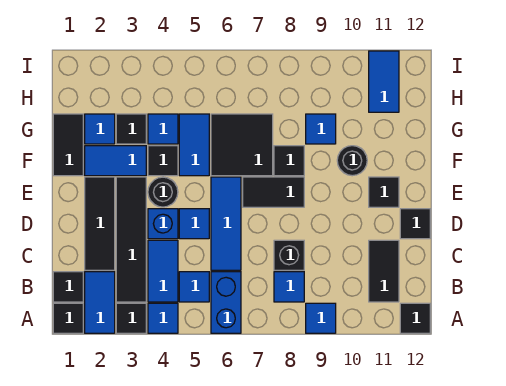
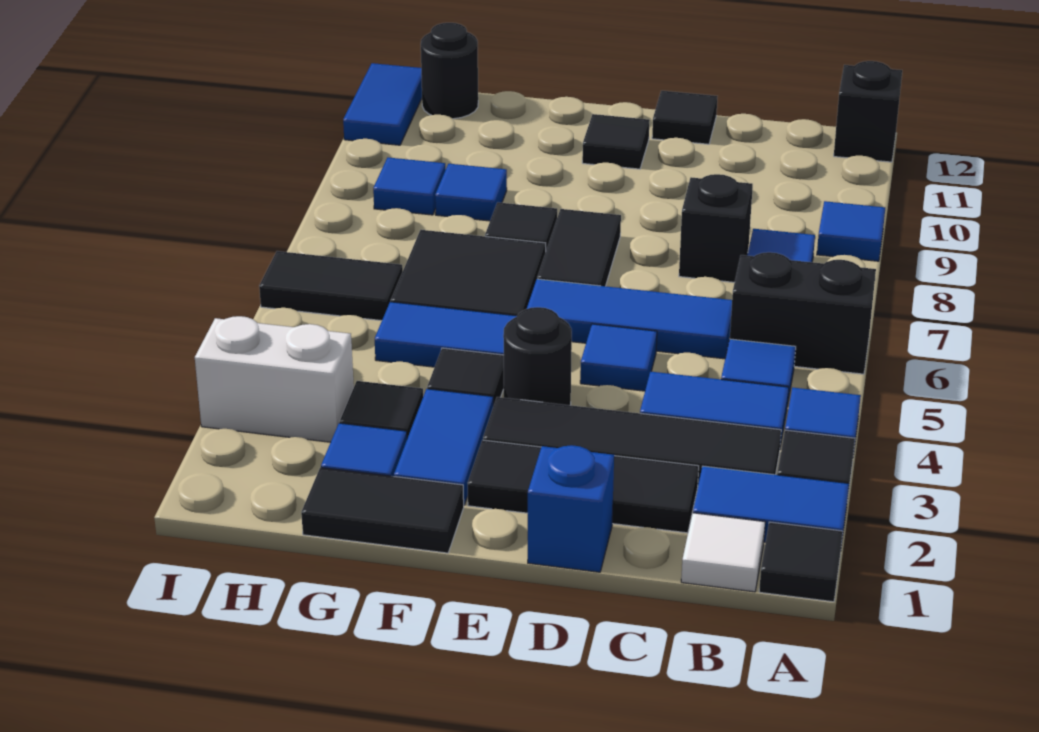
blue brick A6:B6 level 1 -> black brick A6:B6 level 1
black tile A12 level 1 -> black brick A12 level 1
black tile B1 level 1 -> white tile B1 level 1
black tile B11:C11 level 1 -> black tile H6:I6 level 1
blue brick D4 level 1 -> blue brick D1 level 1
black round brick F10 level 1 -> black round brick H12 level 1
blue tile G4 level 1 -> blue tile H9 level 1
none -> white brick H3:I3 level 1
blue tile H11:I11 level 1 -> blue tile I11:I12 level 1

